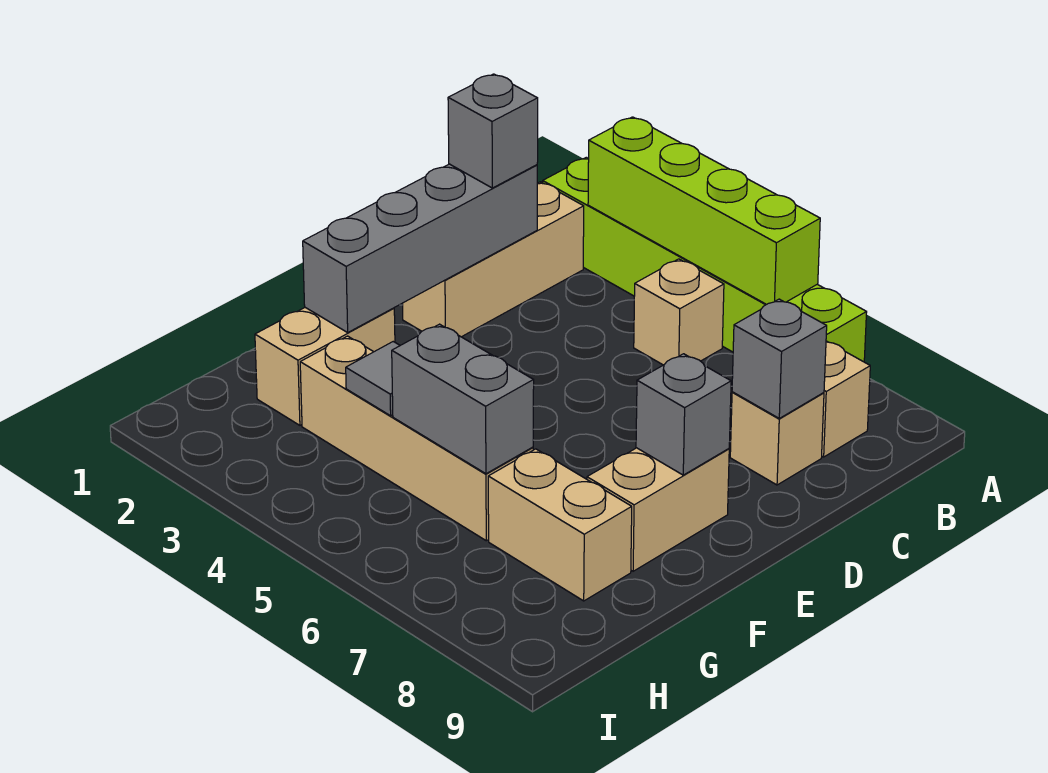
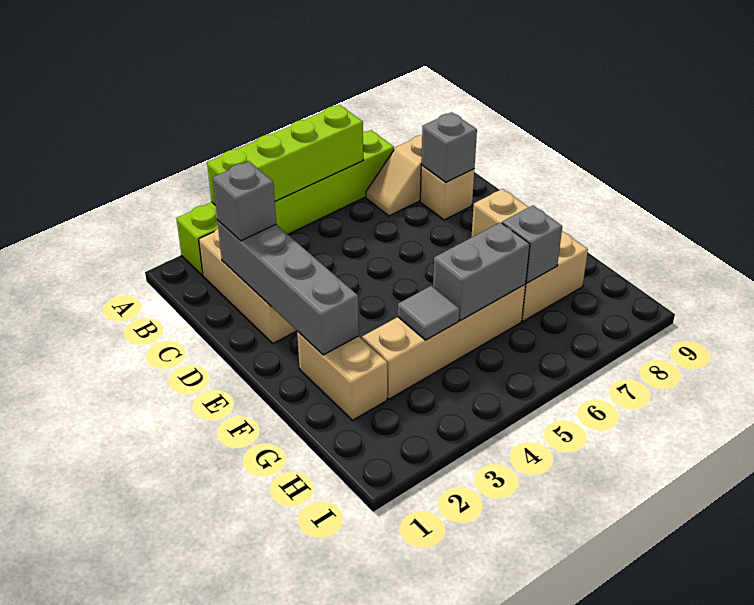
tan brick B5 level 1 -> none
grey brick E8 level 2 -> grey brick G7 level 2

